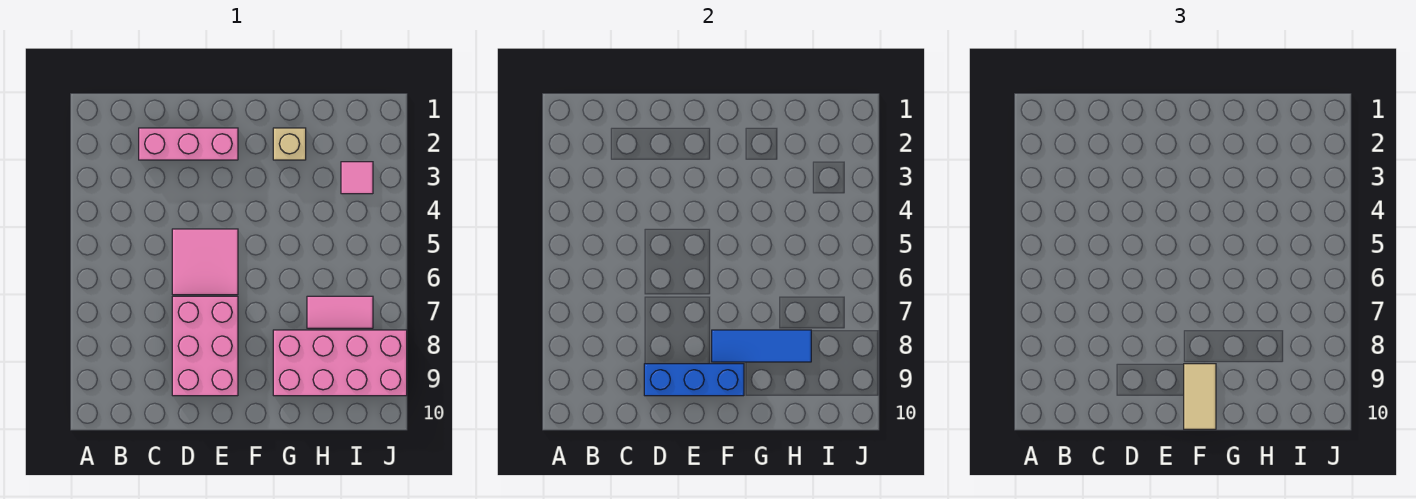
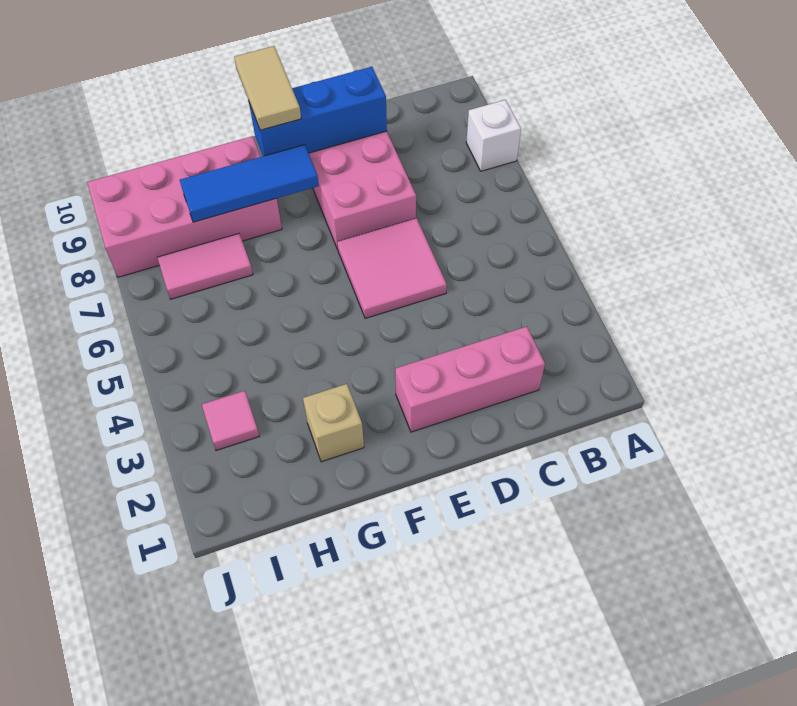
none -> white brick A8 level 1

